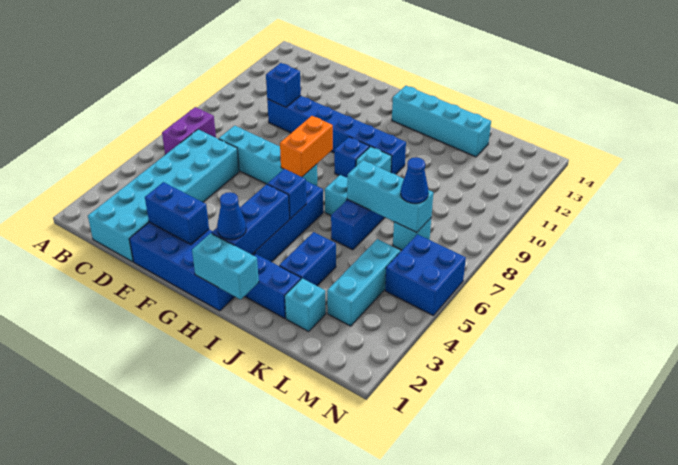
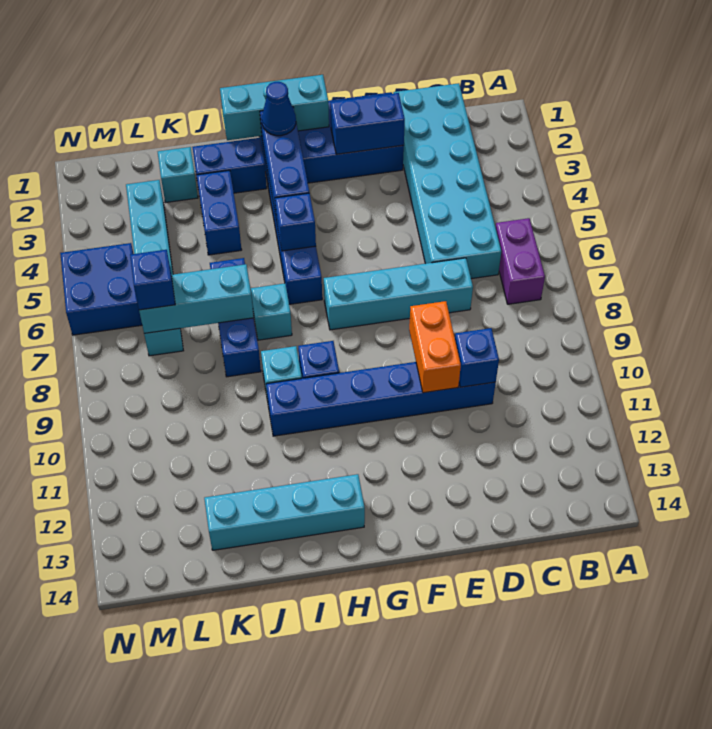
orange brick G7:G8 level 2 -> orange brick E9:E10 level 2
cyan brick H1:I1 level 2 -> cyan brick G1:I1 level 2
blue cone L7 level 3 -> blue brick L7 level 3

